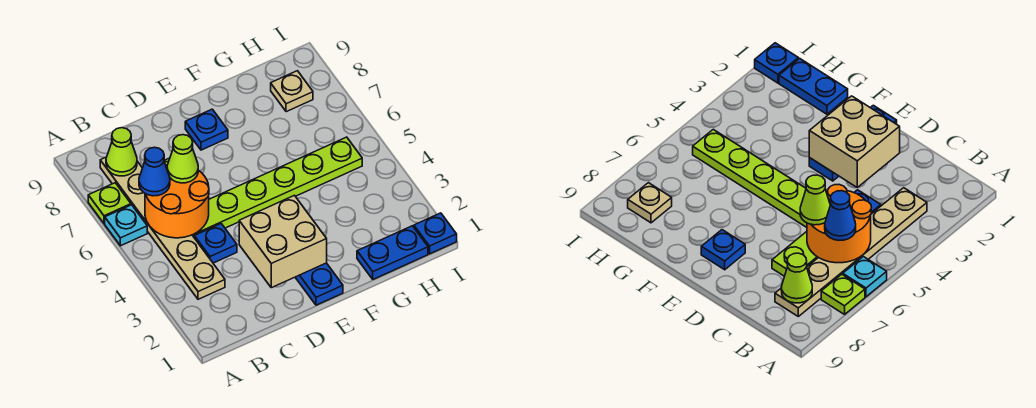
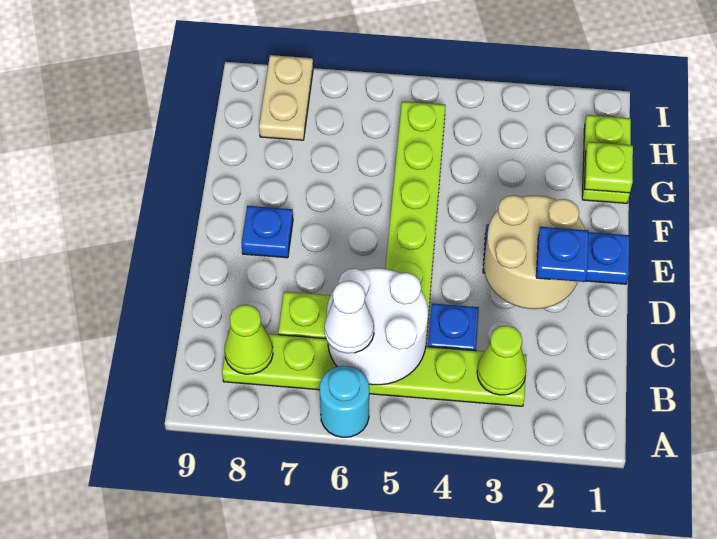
cyan plate A6 level 1 -> cyan round brick A6 level 1
lime plate A7 level 1 -> lime plate G1 level 2
tan plate B3:B8 level 1 -> lime plate B3:B8 level 1
orange round brick B5:C6 level 2 -> white round brick B5:C6 level 2
blue cone B6 level 3 -> white cone B6 level 3
lime cone C6 level 3 -> lime cone B3 level 2
tan brick D2:E3 level 2 -> tan round brick D2:E3 level 2
blue plate G1:H1 level 1 -> lime plate G1:H1 level 1
tan plate H8 level 1 -> tan plate H8:I8 level 1
blue plate I1 level 1 -> blue plate D2 level 3

